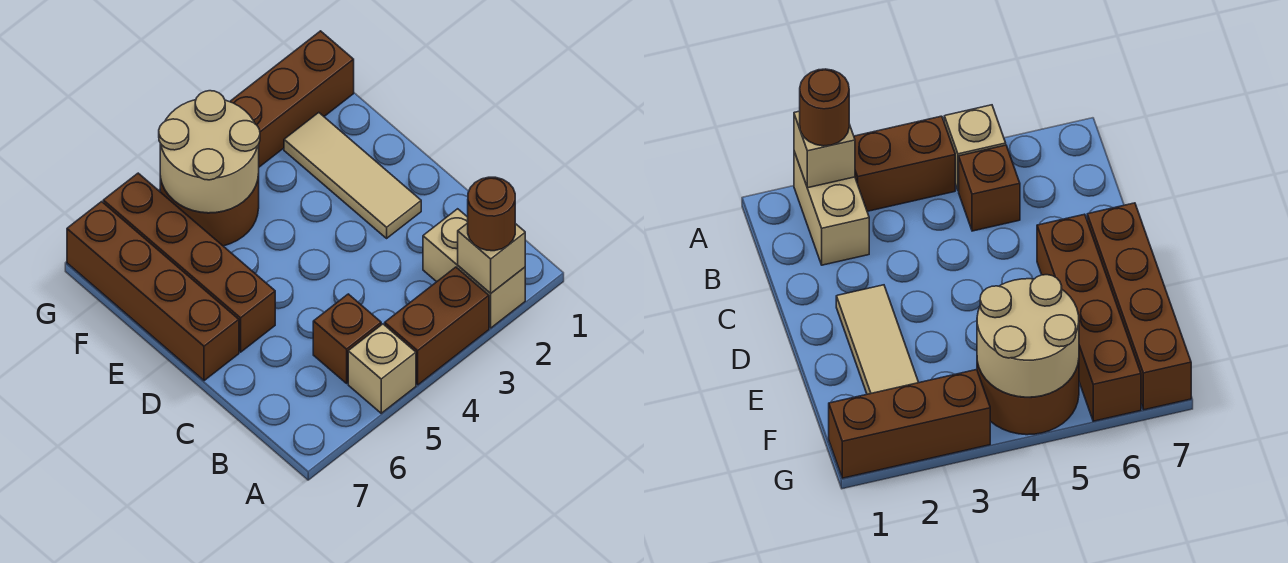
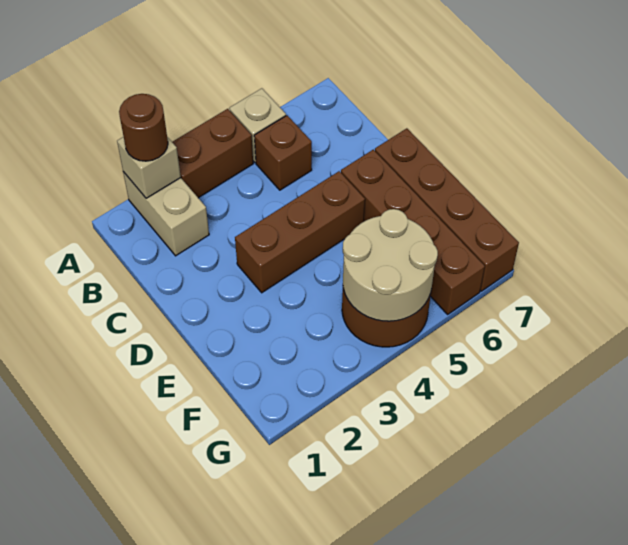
tan tile D2:F2 level 1 -> none
brown brick G1:G3 level 1 -> brown brick D3:D5 level 1

